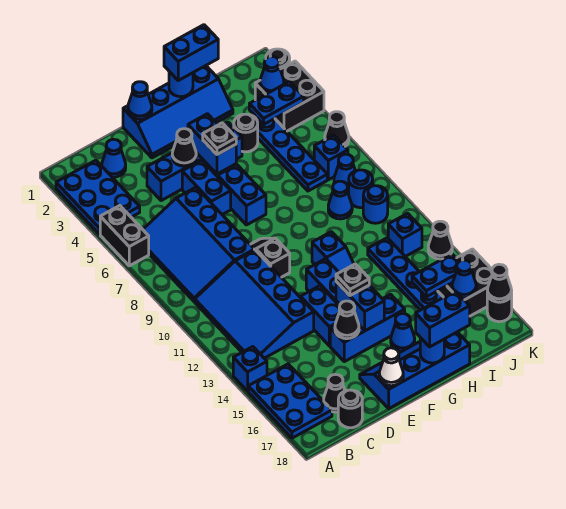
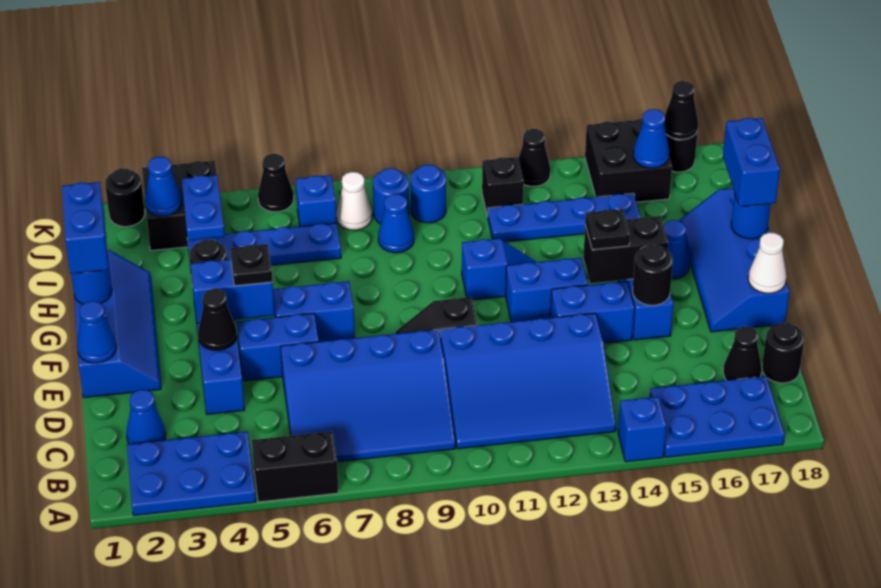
black cone E15 level 2 -> black round brick E15 level 2
blue brick F14:F15 level 2 -> black brick F14:F15 level 2
blue plate I15:J15 level 2 -> none
blue cone J8 level 1 -> white cone J8 level 1
blue brick J12 level 1 -> black brick J12 level 1

